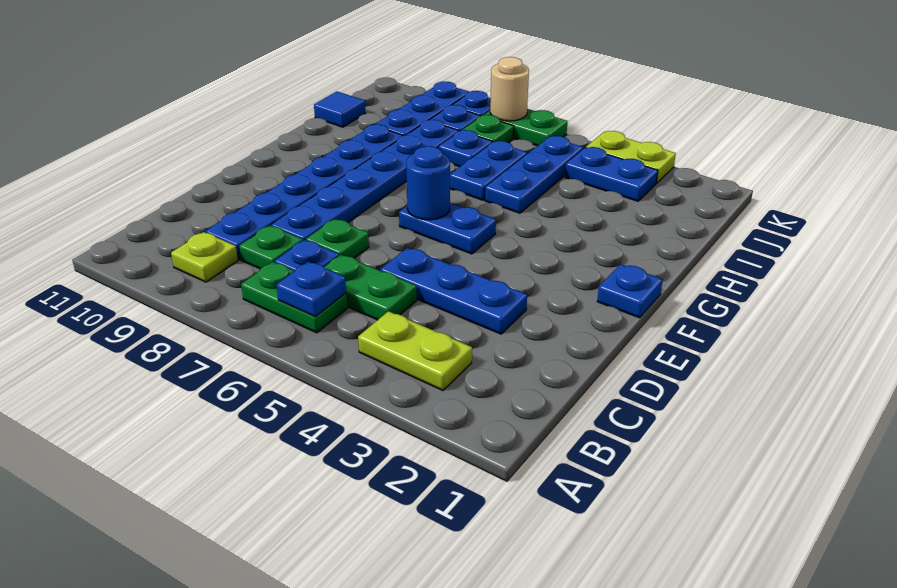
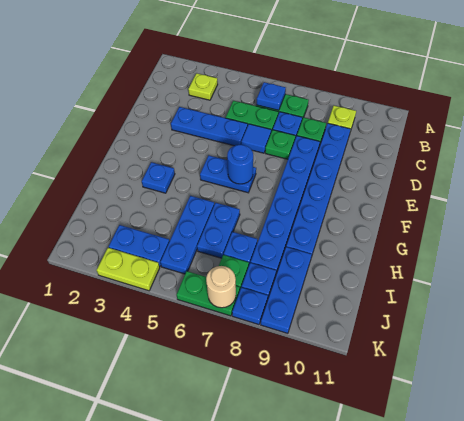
lime plate B3:B4 level 1 -> lime plate B3 level 1
blue plate F1 level 1 -> blue plate G3 level 1
blue tile I11 level 1 -> blue tile D6 level 1

